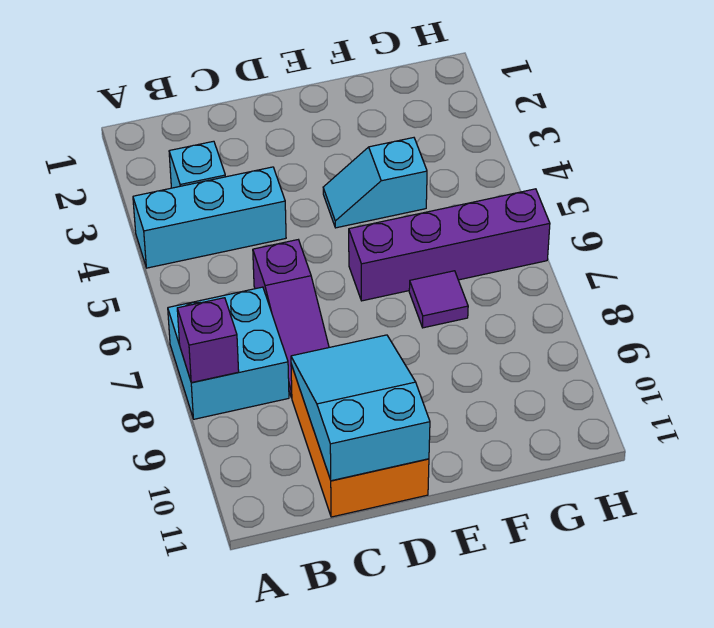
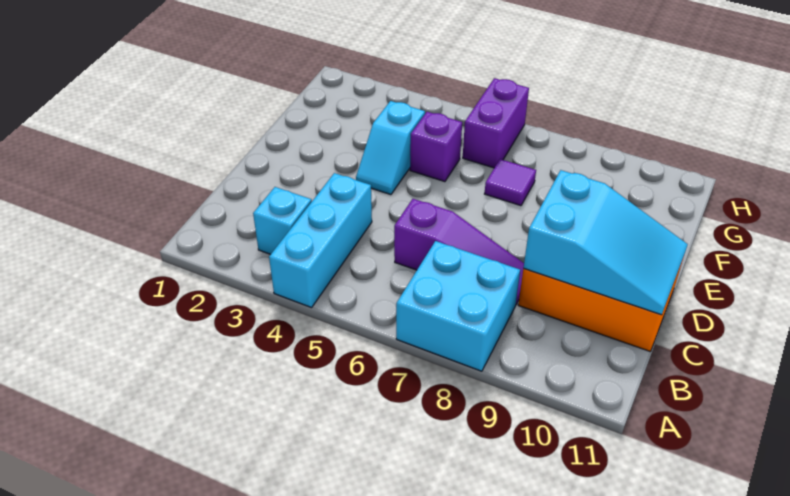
purple brick A8 level 2 -> purple brick F5 level 1
cyan slope C9:D11 level 2 top 11 -> cyan slope C9:D11 level 2 top 9
purple brick E6:H6 level 1 -> purple brick G6:H6 level 1

